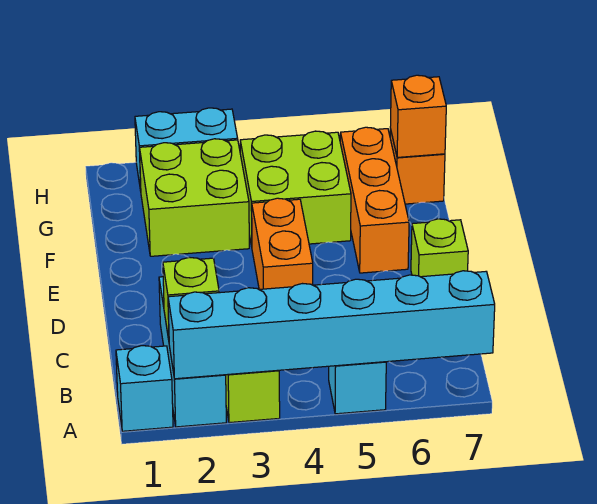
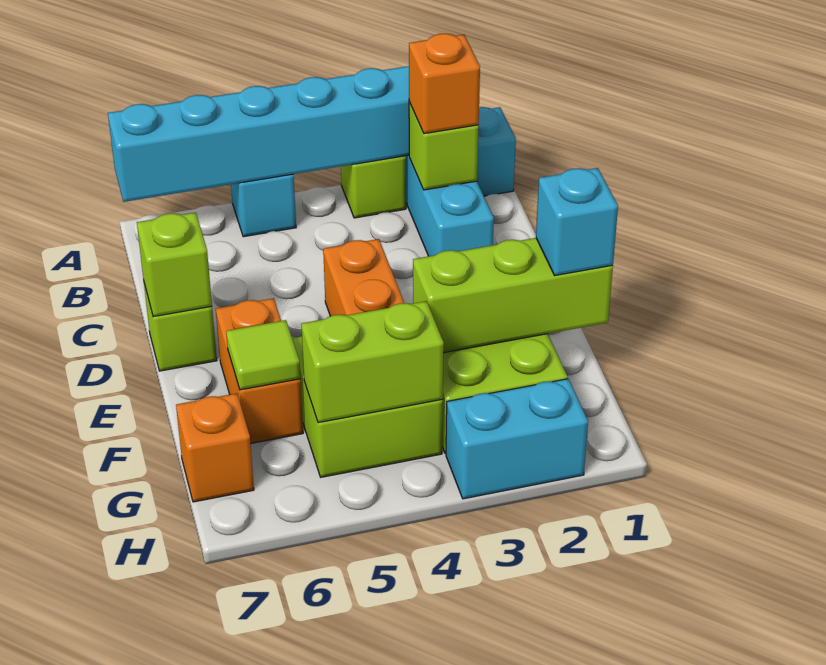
none -> lime brick D7 level 2
orange brick E6:G6 level 1 -> orange brick E6:F6 level 1
none -> lime brick F1:F3 level 2
none -> cyan brick F1 level 3
none -> lime tile F6 level 2
none -> lime brick G4:G5 level 2
orange brick G7 level 2 -> orange brick B2 level 3

